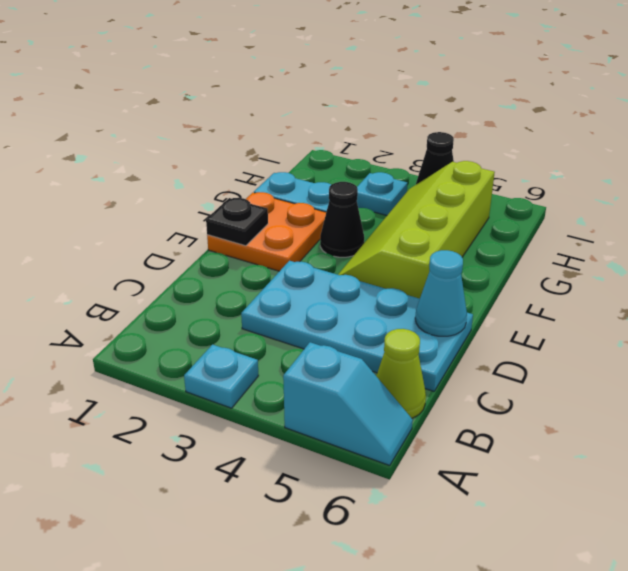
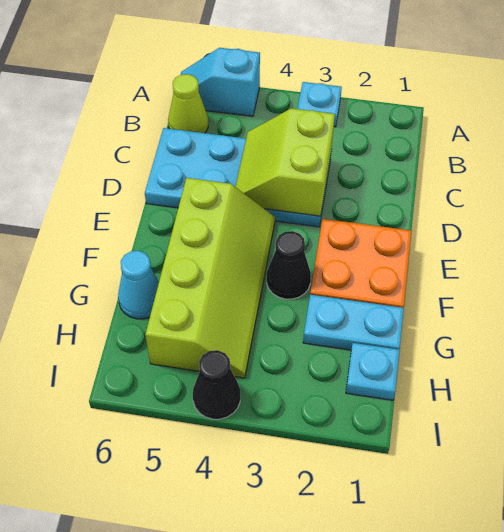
none -> lime slope C3:D4 level 2 top 3
cyan cone D6 level 2 -> cyan cone G6 level 1
black plate E1 level 2 -> none
cyan plate H3 level 1 -> cyan plate H1 level 1

